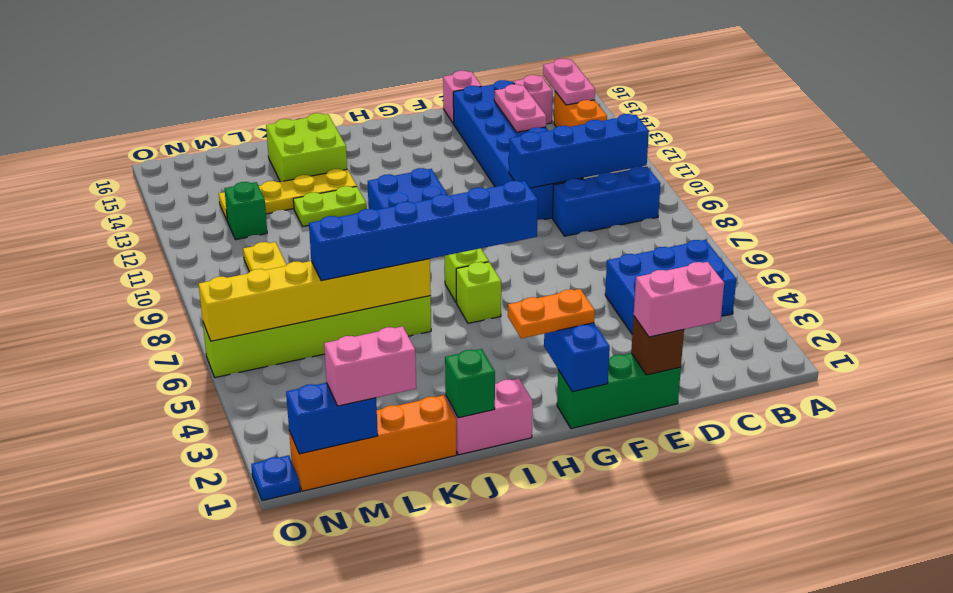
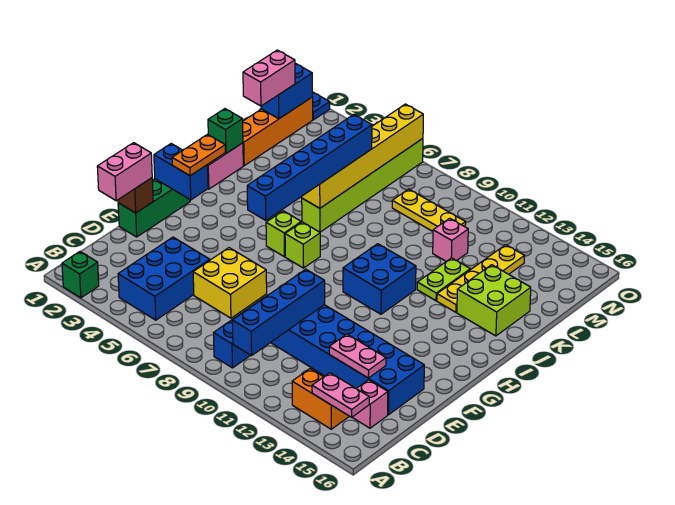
none -> yellow brick D6:E7 level 1
pink brick E16 level 1 -> pink brick L11 level 1
green brick M12 level 1 -> green brick A2 level 1

